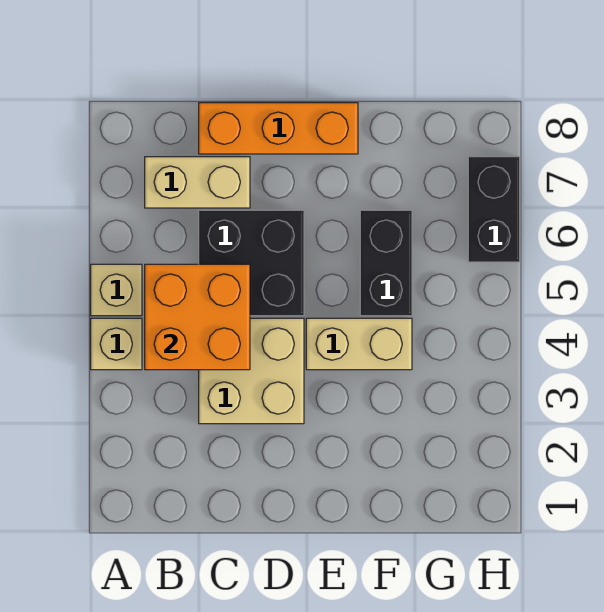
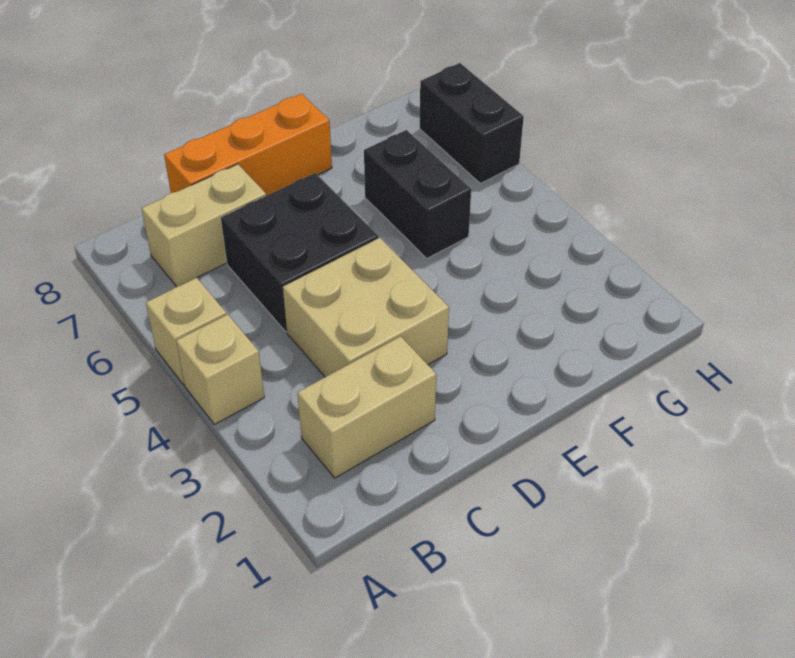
orange brick B4:C5 level 2 -> none
tan brick E4:F4 level 1 -> tan brick B2:C2 level 1

